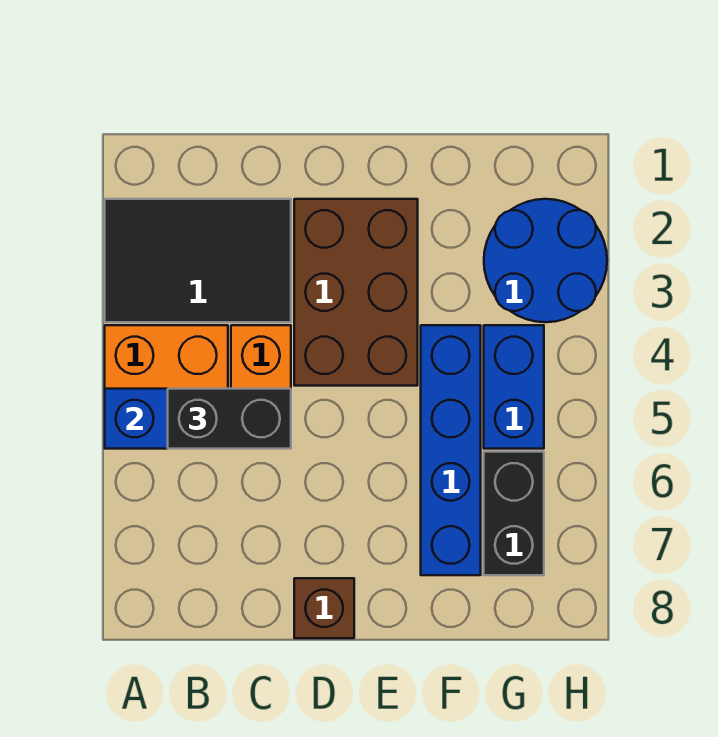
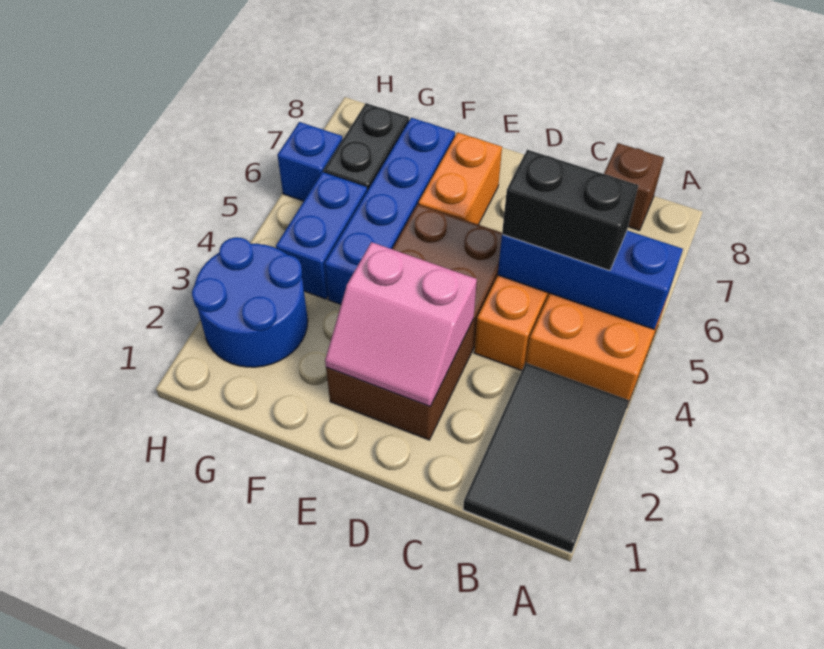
black tile A2:C3 level 1 -> black tile A1:B3 level 1
brown brick D2:E4 level 1 -> brown brick D2:E5 level 1
none -> pink slope D2:E3 level 2 top 3
brown brick D8 level 1 -> brown brick B8 level 1
none -> orange brick E6:E7 level 1
none -> blue brick H6 level 1

